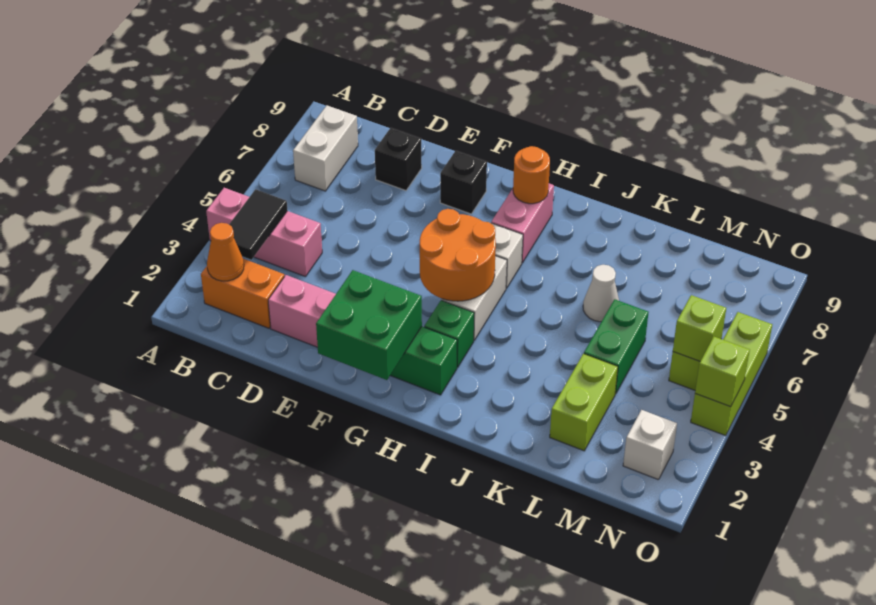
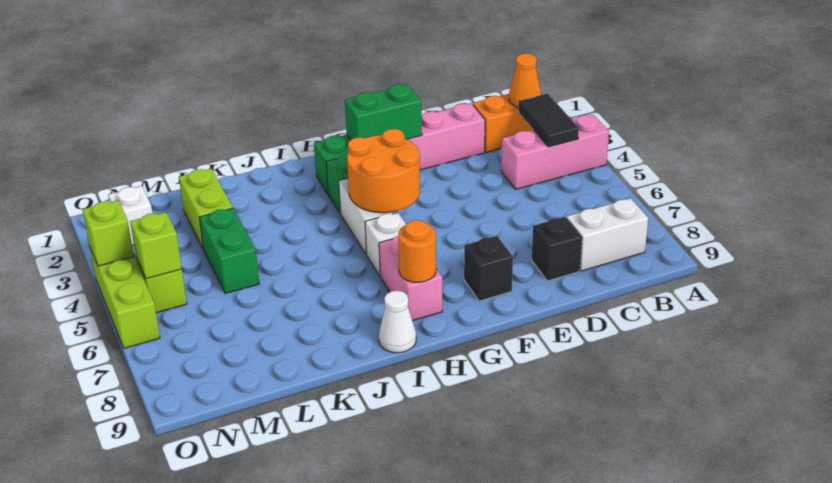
white brick B7:B8 level 1 -> white brick B8:C8 level 1
green brick F1:G2 level 2 -> green brick F2:G2 level 2
white cone K6 level 1 -> white cone I9 level 1

